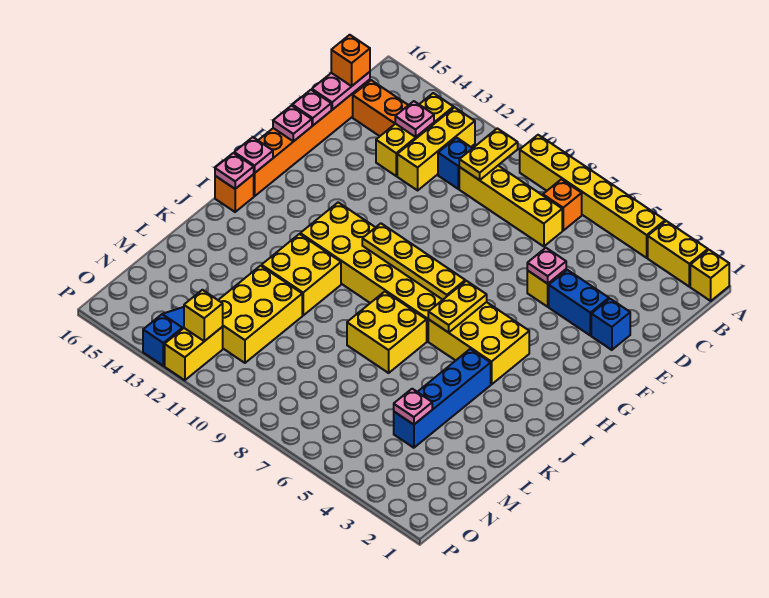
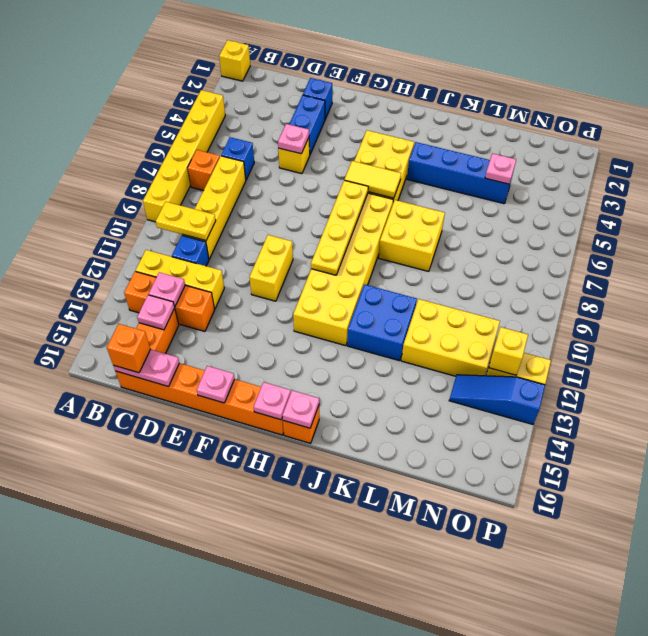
yellow brick A2:A3 level 1 -> yellow brick F10:F11 level 1
yellow brick B13:D13 level 1 -> orange brick B13:D13 level 1
none -> blue brick C6 level 1
pink plate E16 level 2 -> pink plate C14 level 2
yellow plate H6:I6 level 2 -> yellow tile H6:I6 level 2
yellow brick J11:K12 level 1 -> blue brick J11:K12 level 1

